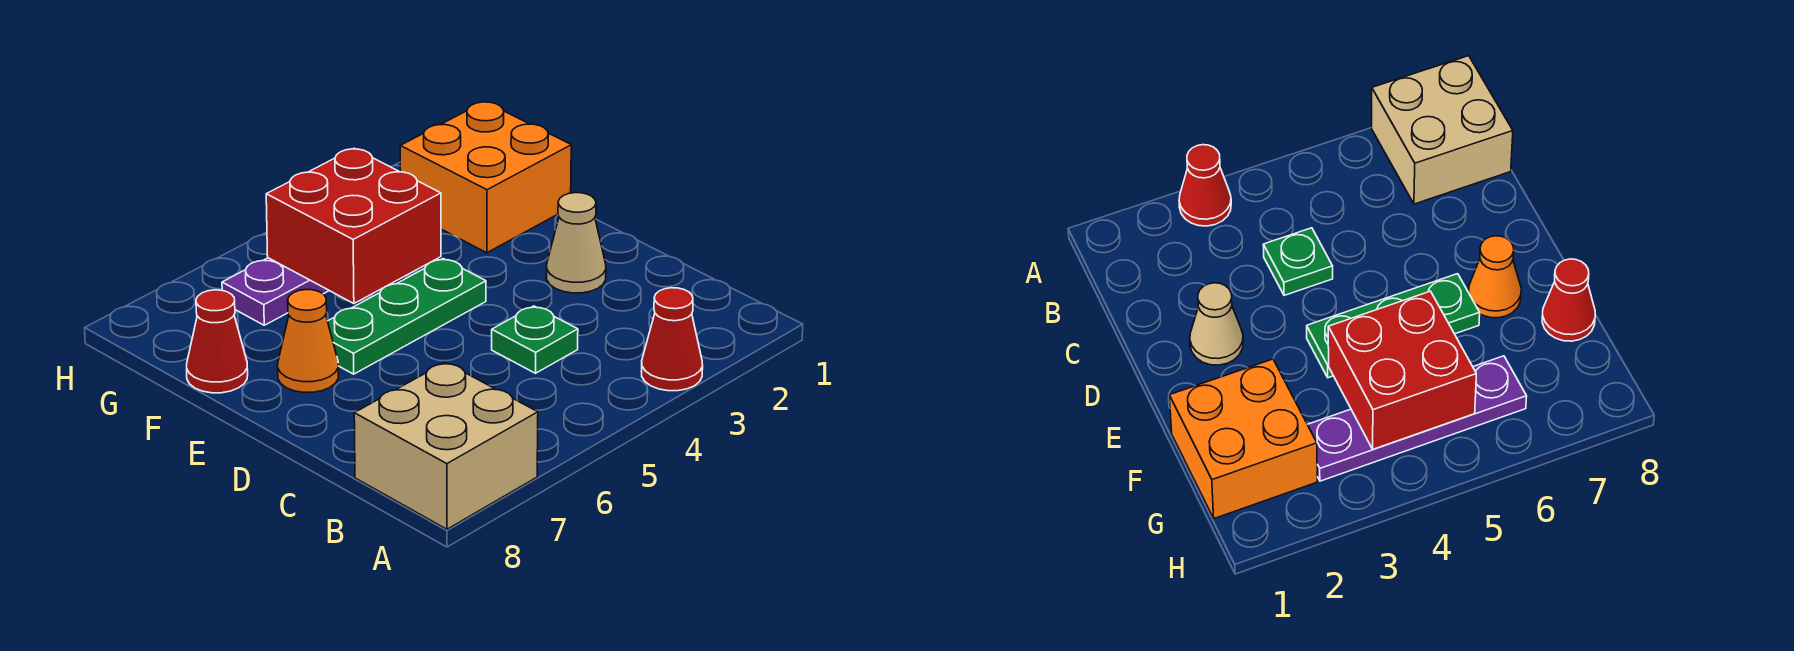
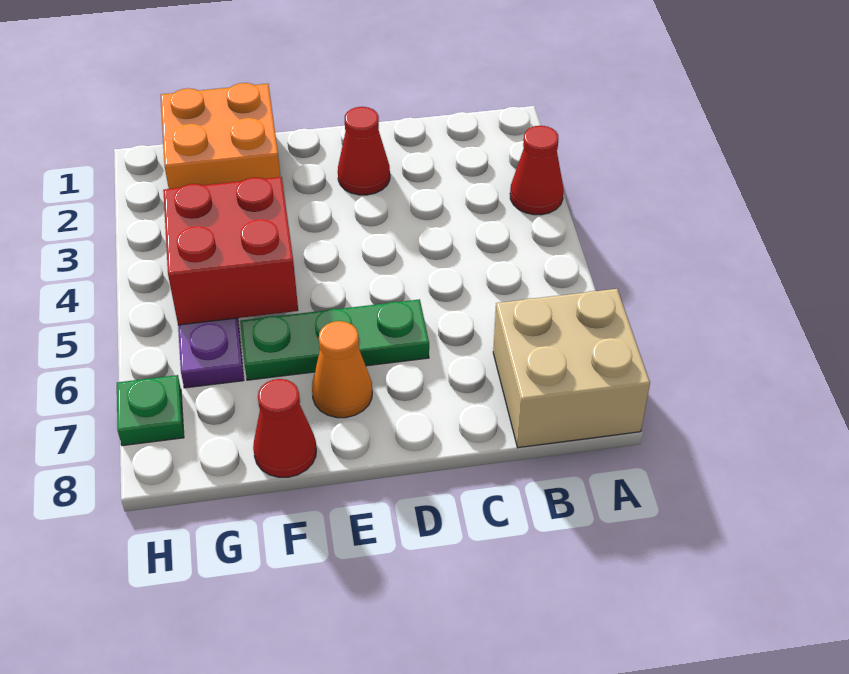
green plate C4 level 1 -> green plate H7 level 1
tan cone D2 level 1 -> red cone D2 level 1
green plate E4:E6 level 1 -> green plate D6:F6 level 1

